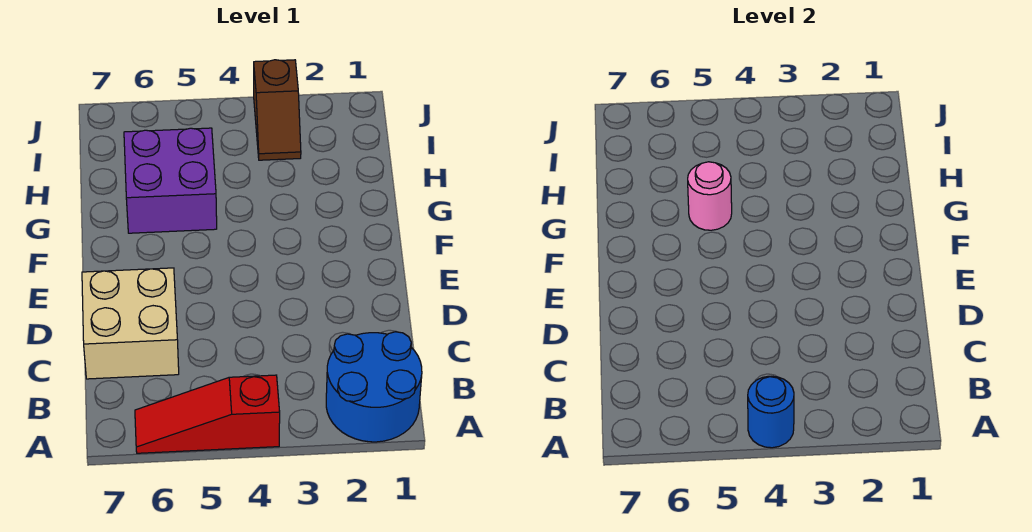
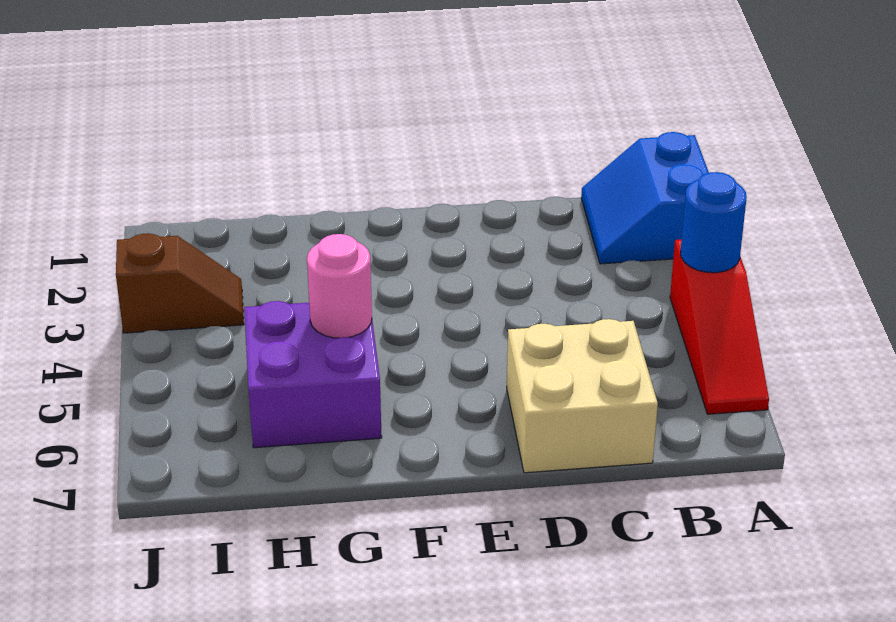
blue round brick A1:B2 level 1 -> blue slope A1:B2 level 1 top A

